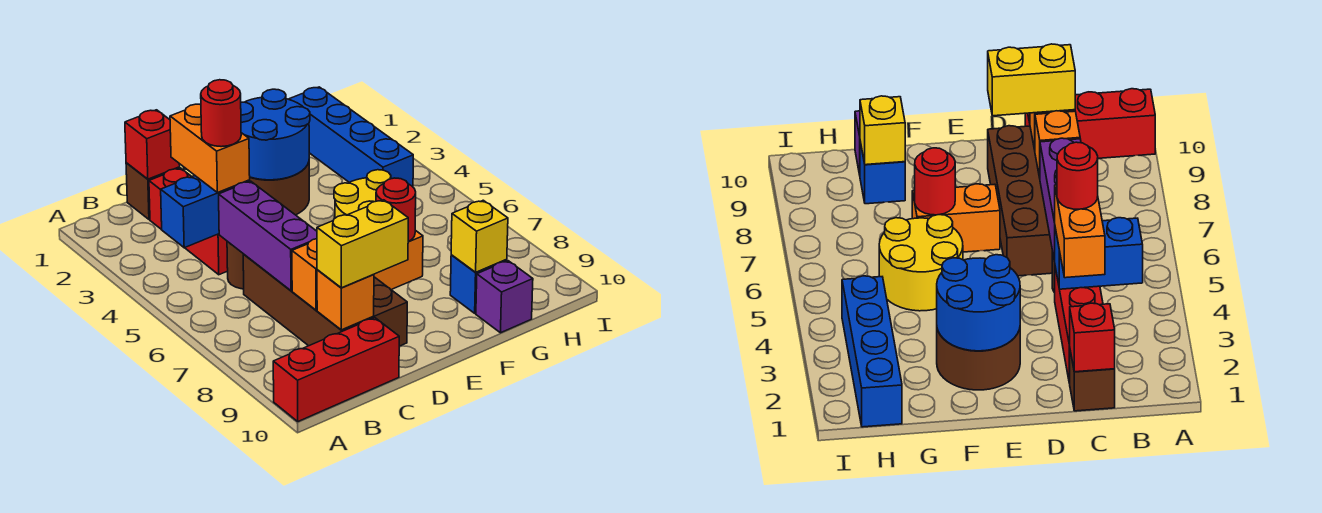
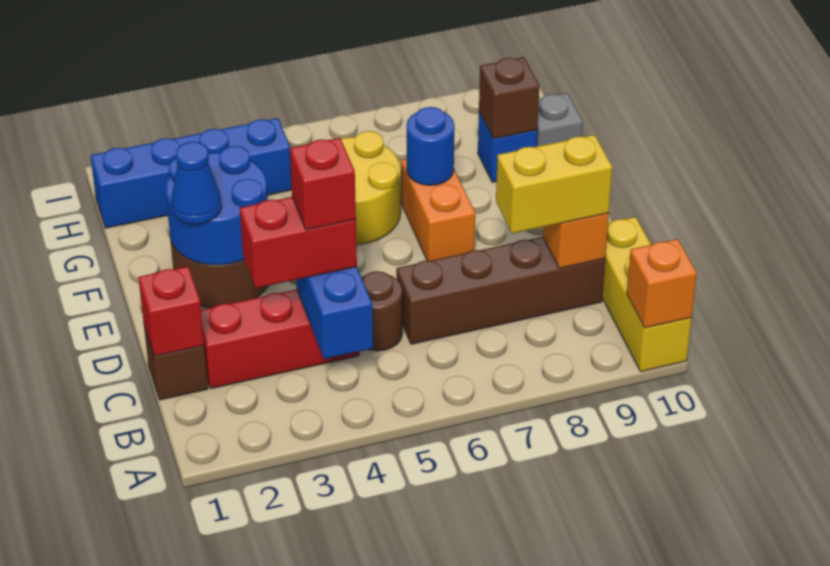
red brick A10:C10 level 1 -> yellow brick A10:C10 level 1
orange brick C3:C4 level 3 -> red brick C3:C4 level 3
red round brick C4 level 4 -> red brick C4 level 4
purple brick C5:C7 level 2 -> none
brown brick C6:D9 level 1 -> brown brick C6:C9 level 1
orange brick C8 level 2 -> orange brick A10 level 2
yellow brick C9:D9 level 3 -> yellow brick C8:C9 level 3
none -> blue cone E2 level 3
red round brick F7 level 2 -> blue round brick F7 level 2
yellow brick G9 level 2 -> brown brick G9 level 2
purple brick G10 level 1 -> grey brick G10 level 1

